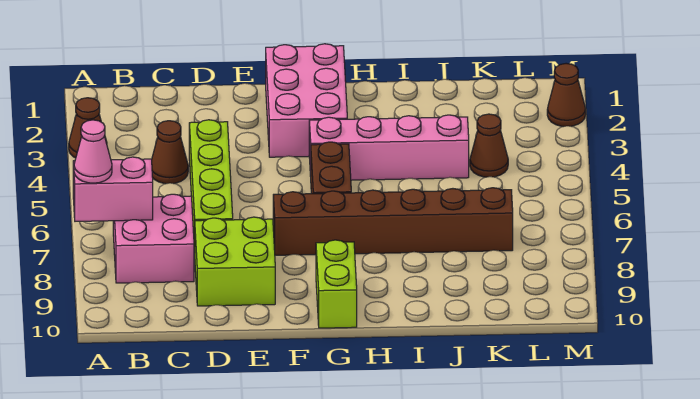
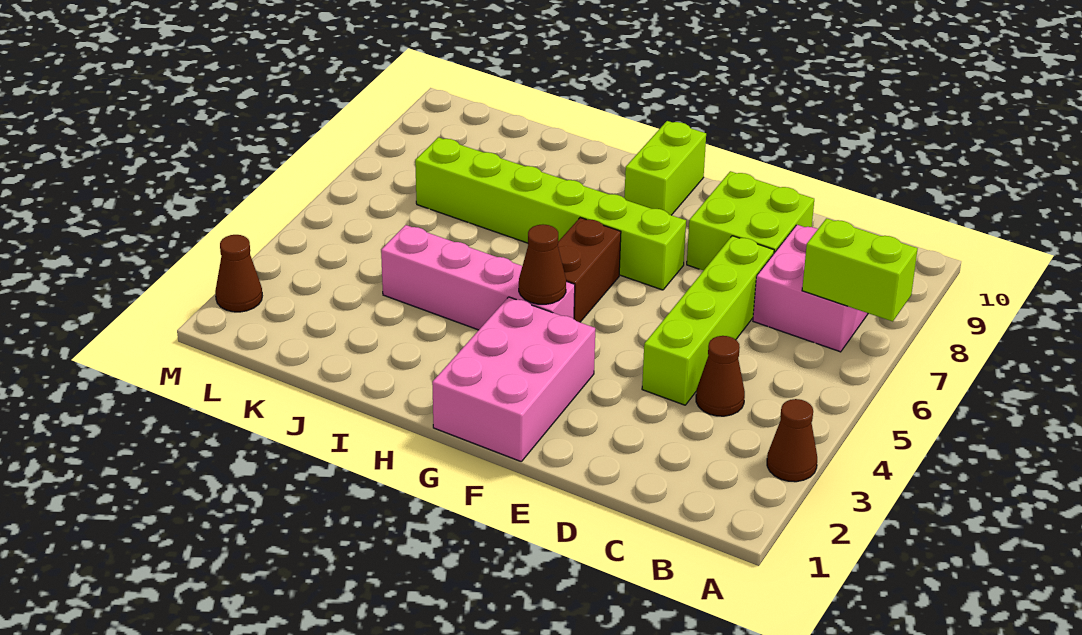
pink brick A7:B7 level 2 -> lime brick A7:B7 level 2
pink cone A7 level 3 -> none
brown brick F7:K7 level 1 -> lime brick F7:K7 level 1
brown cone K4 level 1 -> brown cone G4 level 2

